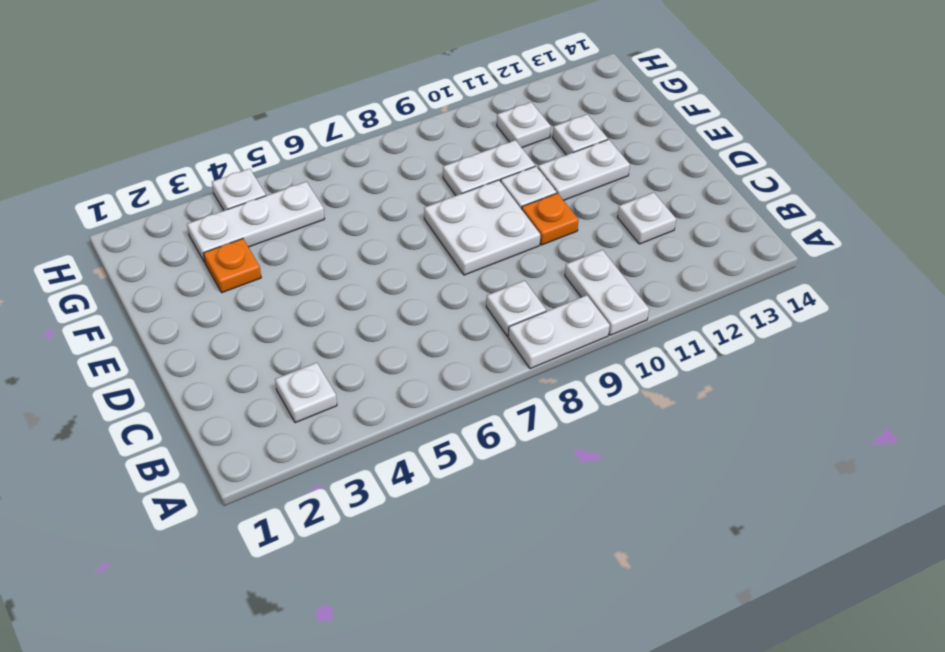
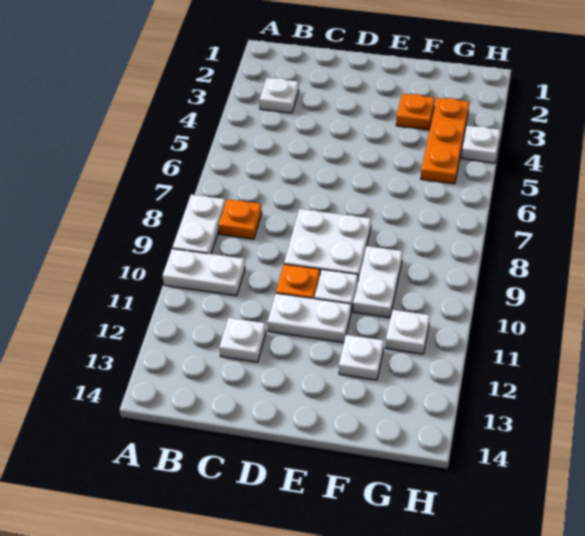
white plate B8 level 1 -> orange plate B8 level 1
white plate E11:E12 level 1 -> white plate D11:E11 level 1
white plate G3:G5 level 1 -> orange plate G3:G5 level 1

